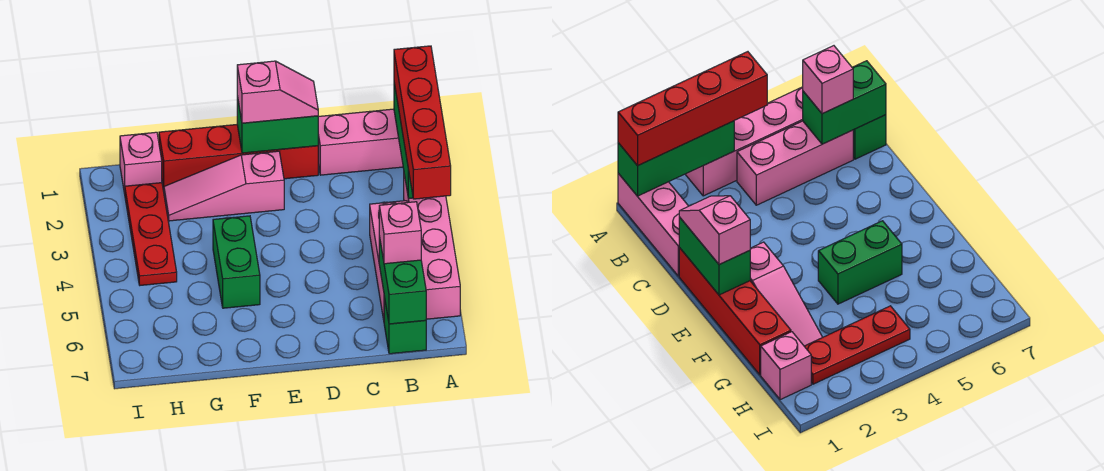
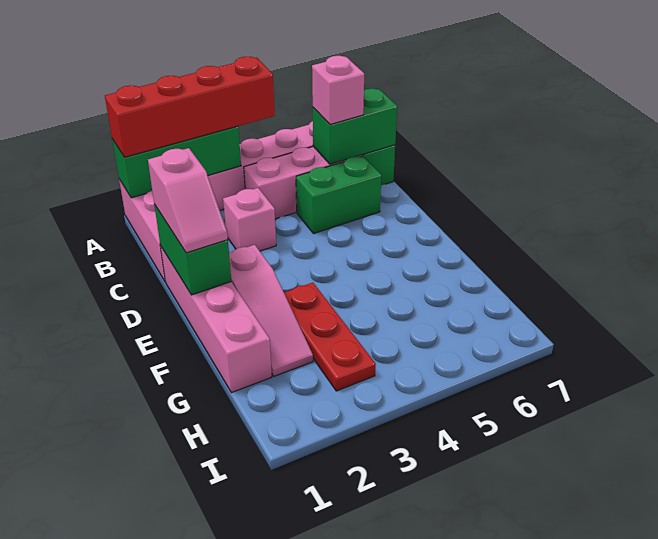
red brick D1:G1 level 1 -> pink brick D1:G1 level 1
pink slope D1:E1 level 3 top E -> pink slope D1:E1 level 3 top D
green brick F4:F5 level 1 -> green brick C5:C6 level 1
pink brick H1 level 1 -> pink brick C3 level 1
red plate H2:H4 level 1 -> red plate F3:H3 level 1

